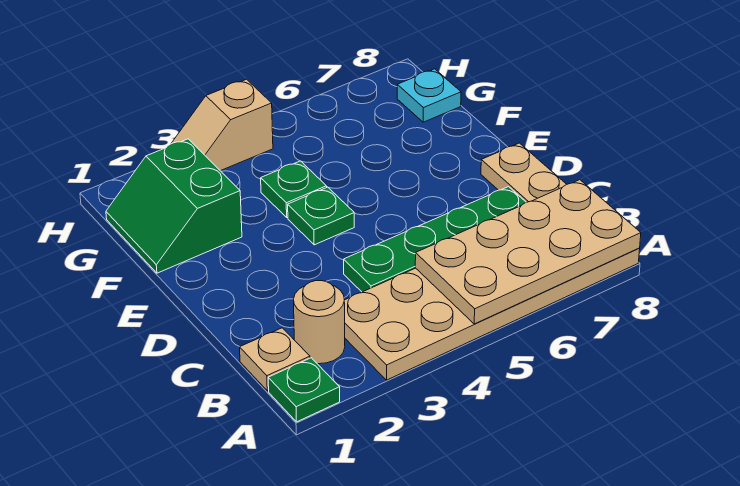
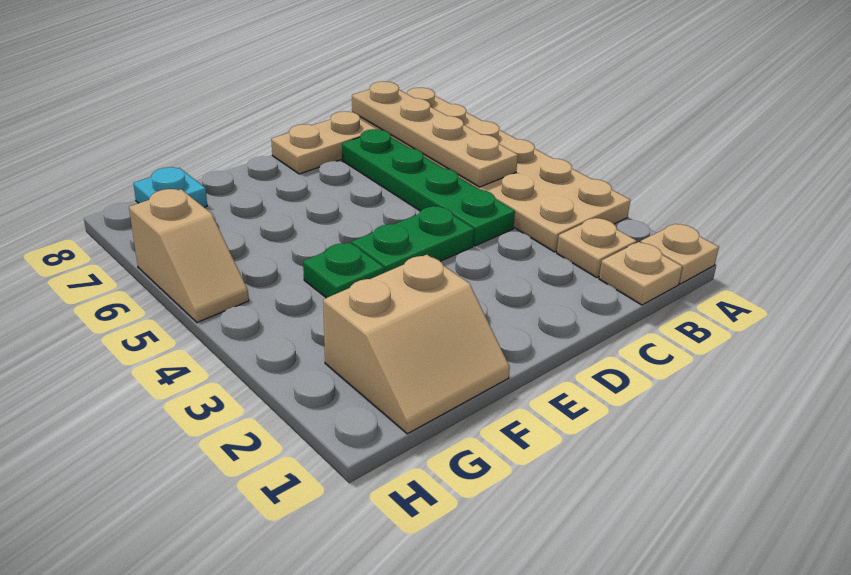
green plate A1 level 1 -> tan plate A1 level 1
tan plate A5:B8 level 2 -> tan plate B5:B8 level 2
tan round brick B2 level 1 -> tan plate B2 level 1
green plate E4 level 1 -> green plate D4:E4 level 1
green slope F1:G2 level 1 top 2 -> tan slope F1:G2 level 1 top 2
tan slope H3:H4 level 1 top 4 -> tan slope H5:H6 level 1 top 6

